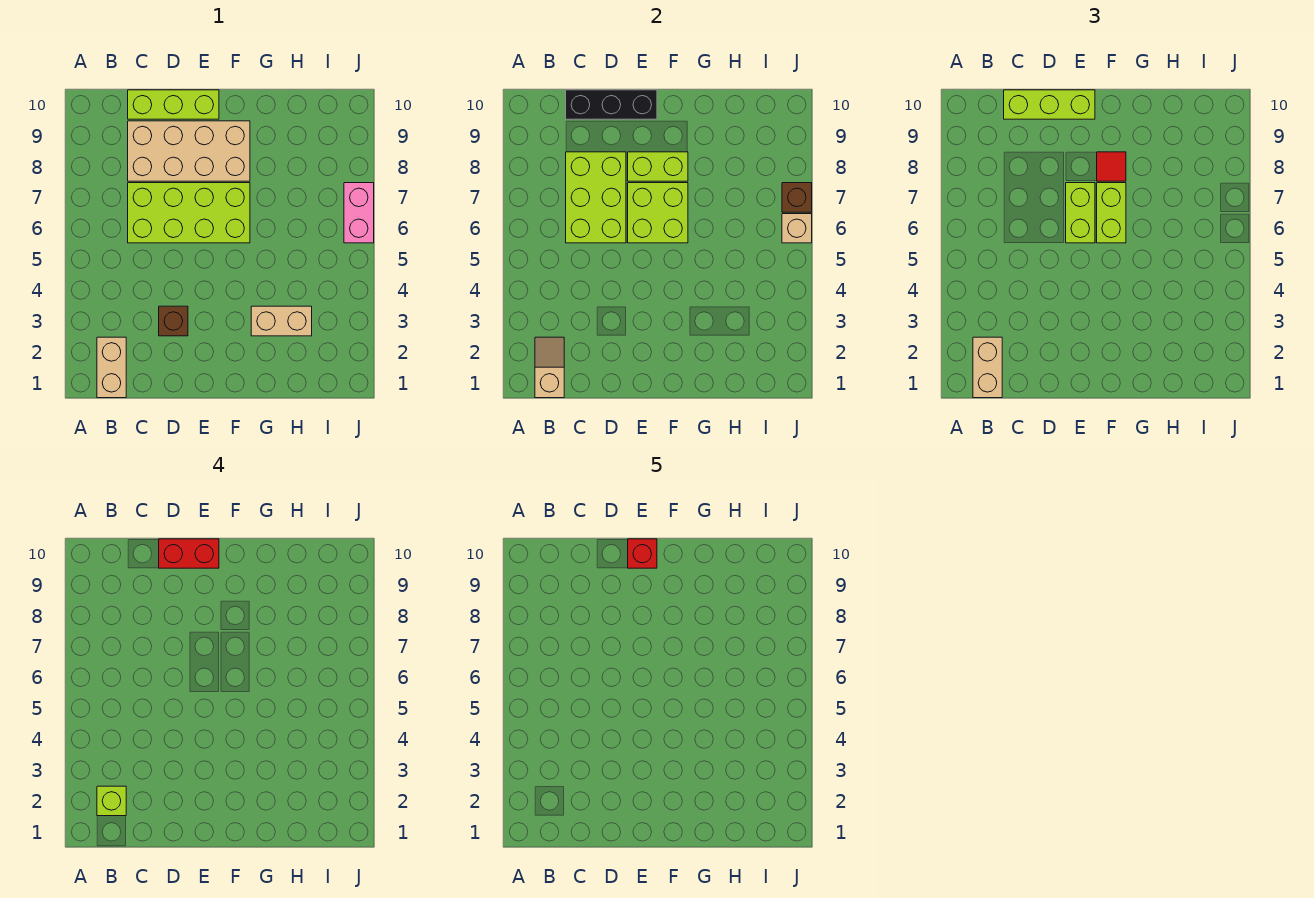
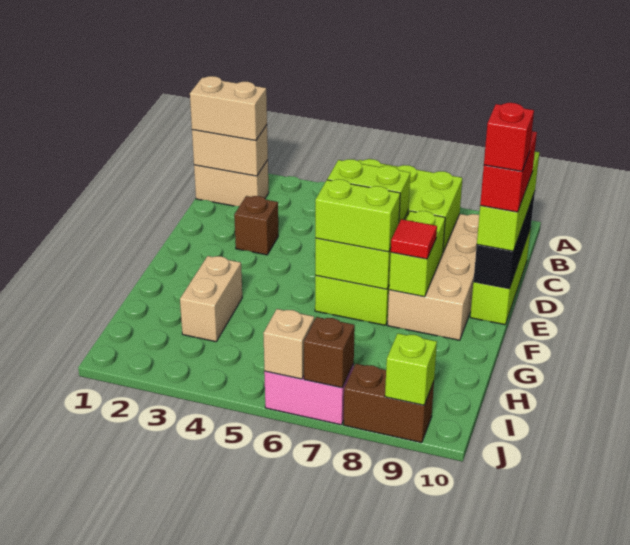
tan slope B1:B2 level 2 top 1 -> tan brick B1:B2 level 2
lime brick B2 level 4 -> lime brick J9 level 2
none -> brown brick J8:J9 level 1

